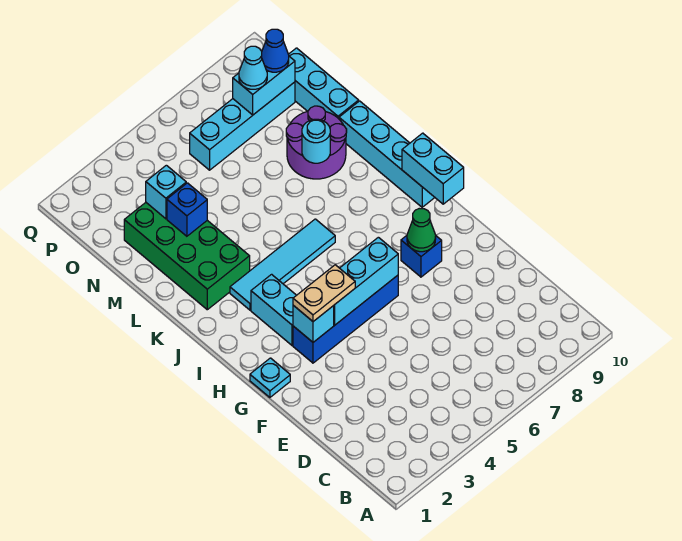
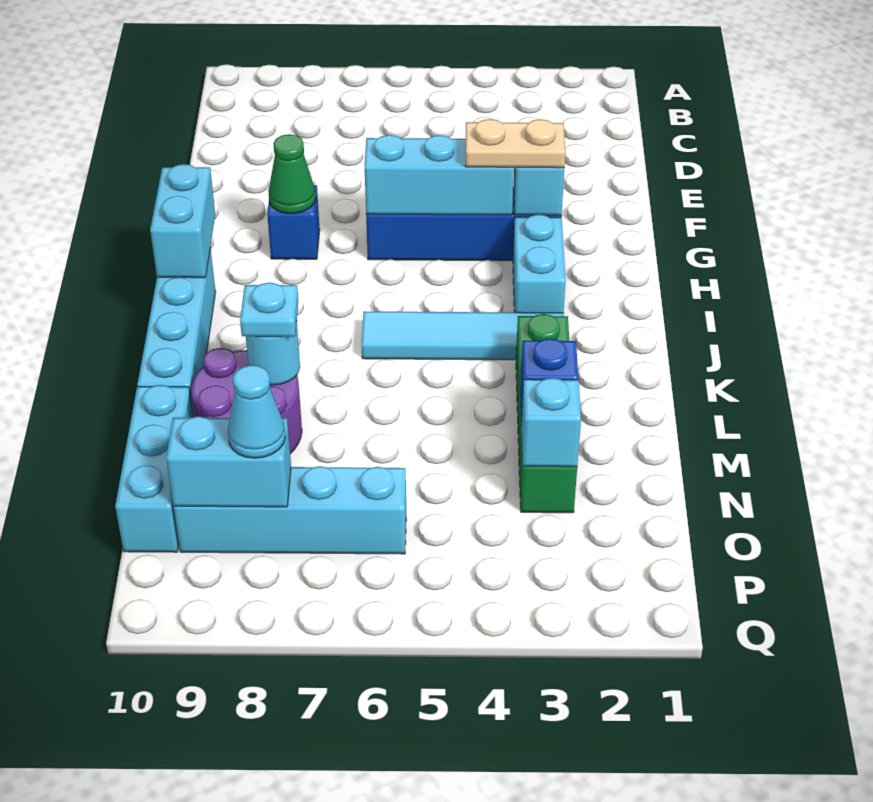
cyan plate G1 level 1 -> cyan plate L8 level 3
green brick K2:N3 level 1 -> green brick K3:N3 level 1
blue cone O9 level 3 -> none

